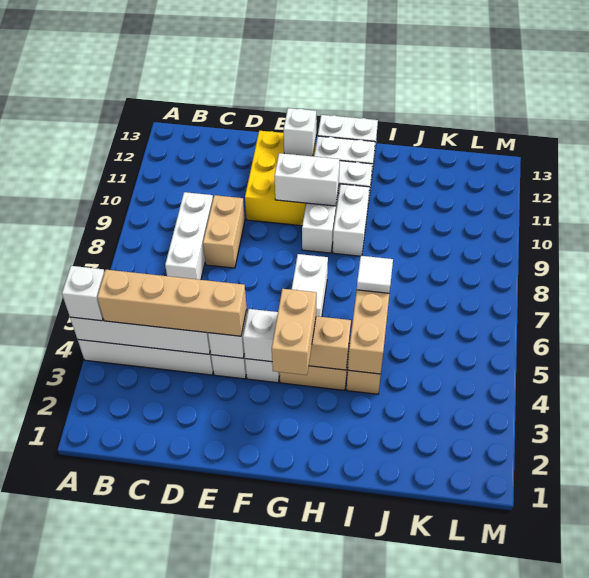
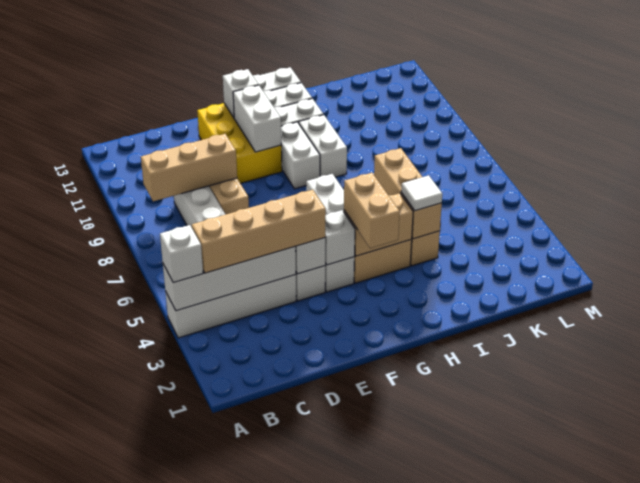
none -> tan brick B9:D9 level 2
white brick F10:G10 level 2 -> white brick F10:F11 level 2
white tile I6 level 3 -> white tile I4 level 3

